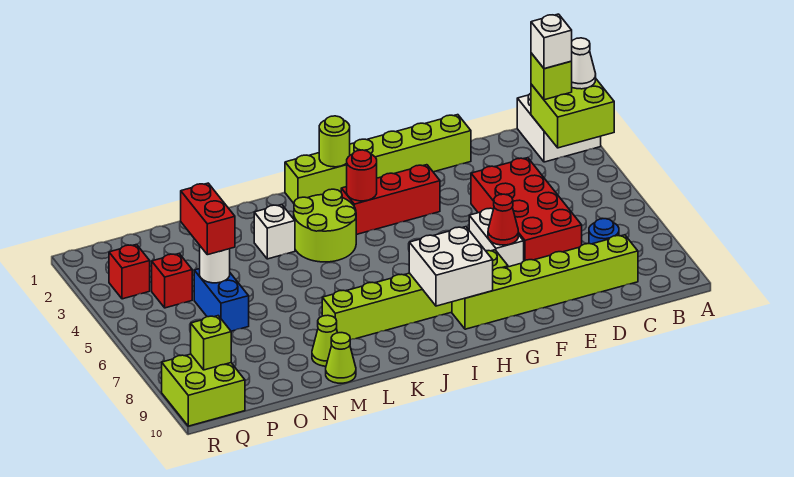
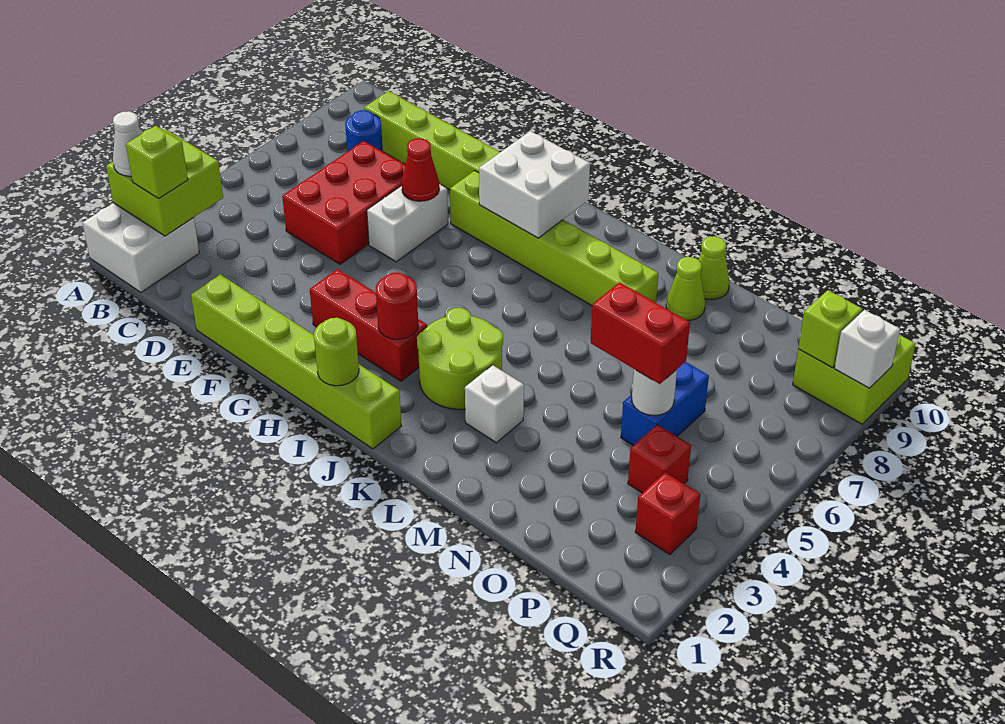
white brick B2 level 4 -> white brick R9 level 2
red brick D4:E7 level 1 -> red brick D5:E7 level 1
red brick O4:O5 level 3 -> red brick N5:O5 level 3

